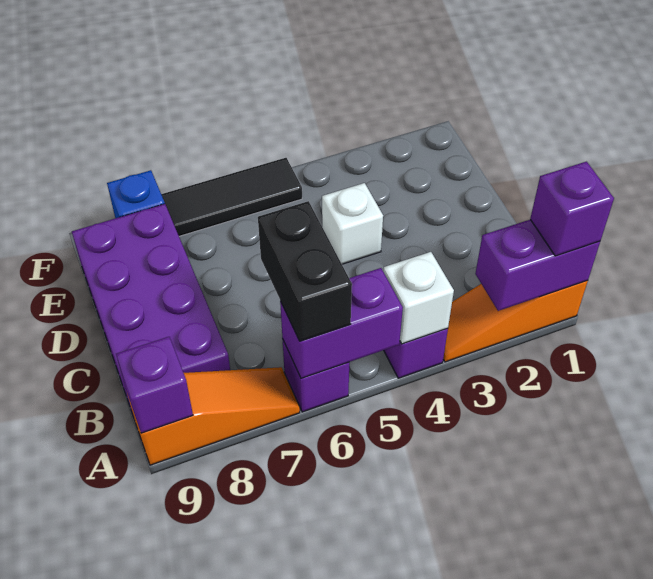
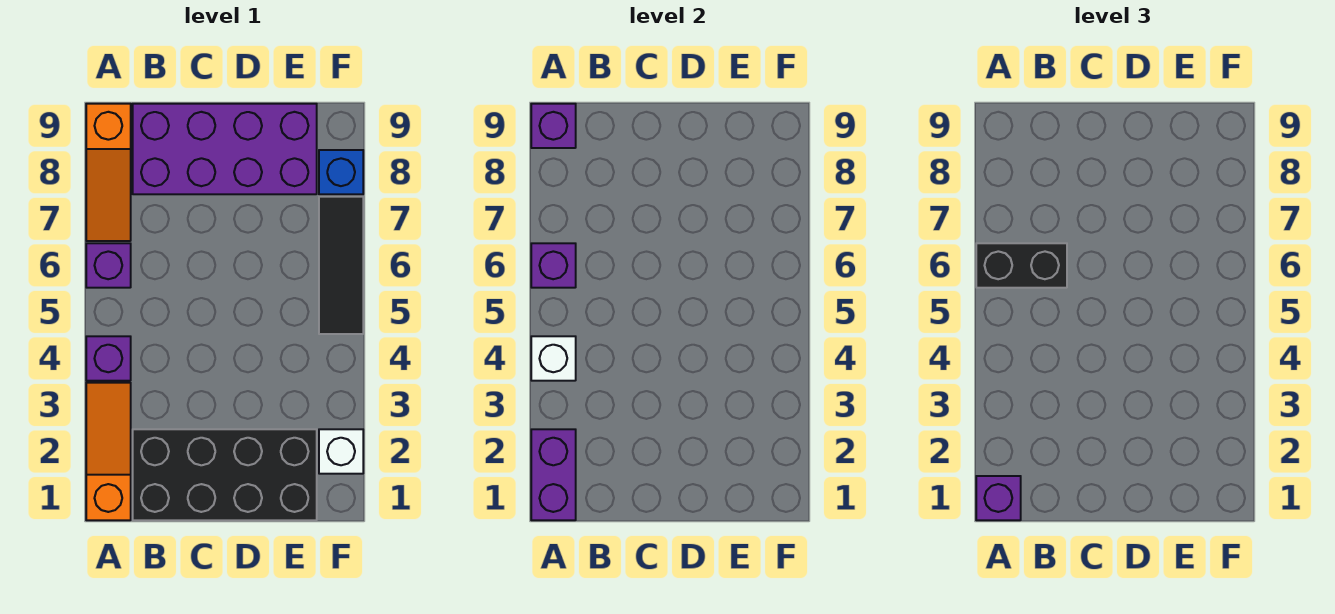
purple brick A5:A6 level 2 -> purple brick A6 level 2
none -> black brick B1:E2 level 1
white brick D4 level 1 -> white brick F2 level 1

